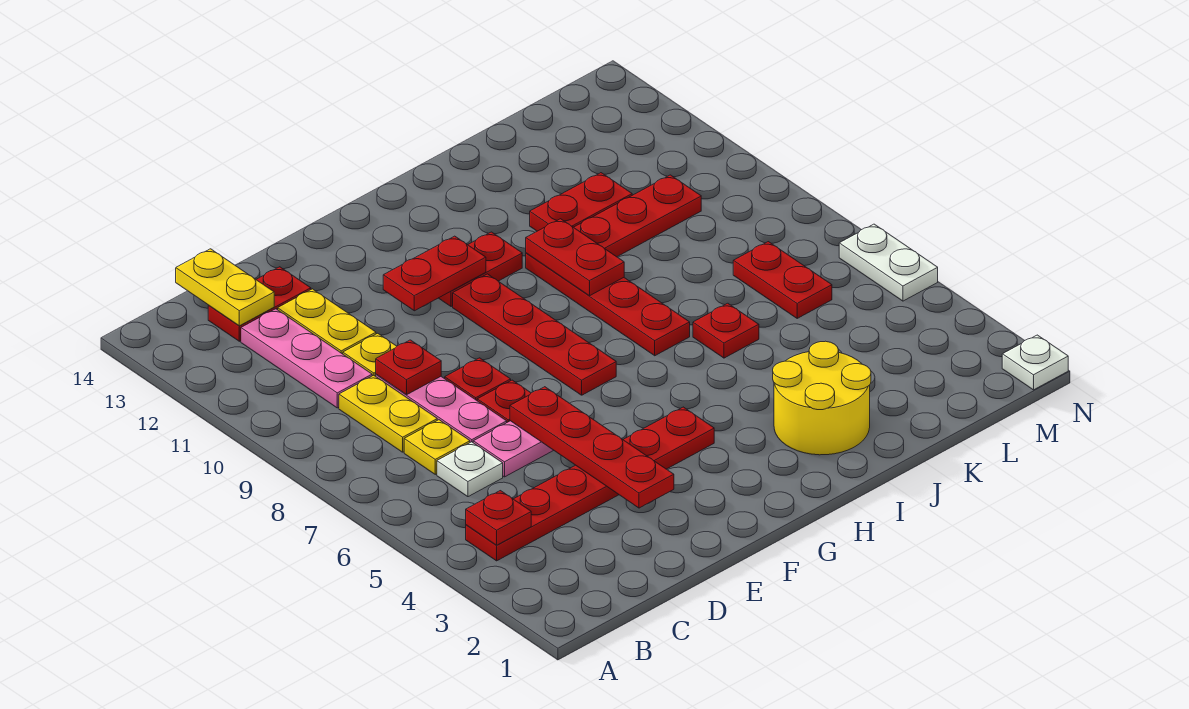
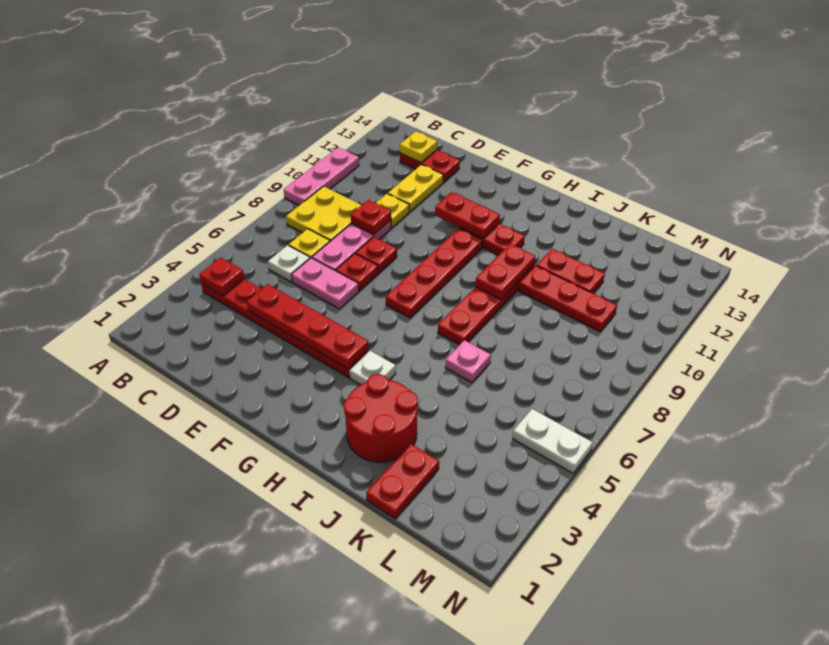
yellow plate C8:C9 level 1 -> yellow plate B8:C9 level 1
pink plate C10:C12 level 1 -> pink plate A9:A11 level 1
yellow plate C13:C14 level 2 -> yellow plate C13 level 2
red plate E3:E6 level 2 -> red plate D4:G4 level 2
yellow round brick I2:J3 level 1 -> red round brick I2:J3 level 1
red plate J6 level 1 -> pink plate J6 level 1
red plate L6:L7 level 1 -> red plate K1:K2 level 1
white plate N1 level 1 -> white plate H4 level 1
white plate N5:N6 level 1 -> white plate M5:N5 level 1

